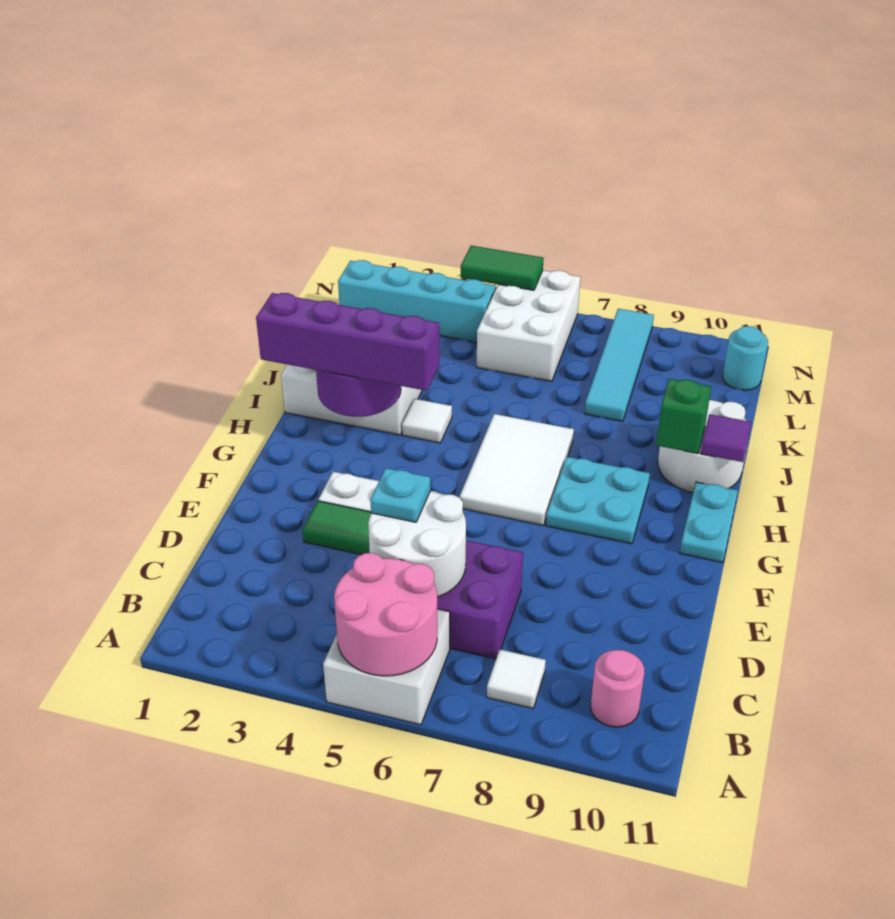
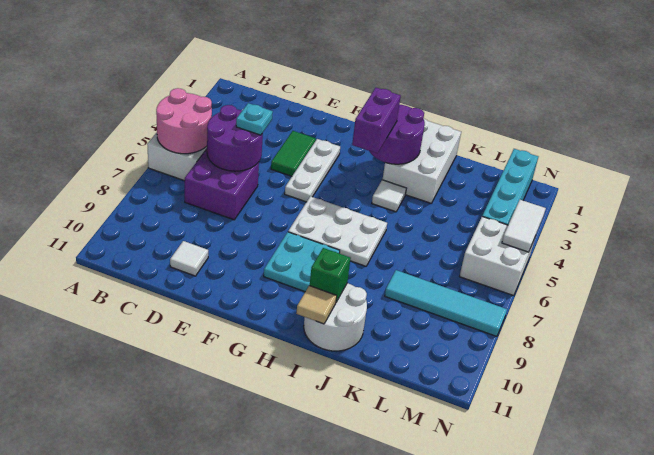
white tile B8 level 1 -> white tile D10 level 1
pink round brick B10 level 1 -> none
white round brick C5:D6 level 2 -> purple round brick C5:D6 level 2
white tile G6:I7 level 1 -> white plate G6:I7 level 1
cyan plate G11:H11 level 1 -> none
purple brick H1:H4 level 3 -> purple brick H3:H4 level 3
purple tile I11 level 2 -> tan tile I11 level 2
white brick L5:N6 level 1 -> white brick M5:N6 level 1
cyan round brick M11 level 1 -> none
green tile N4:N5 level 2 -> white tile N4:N5 level 2

